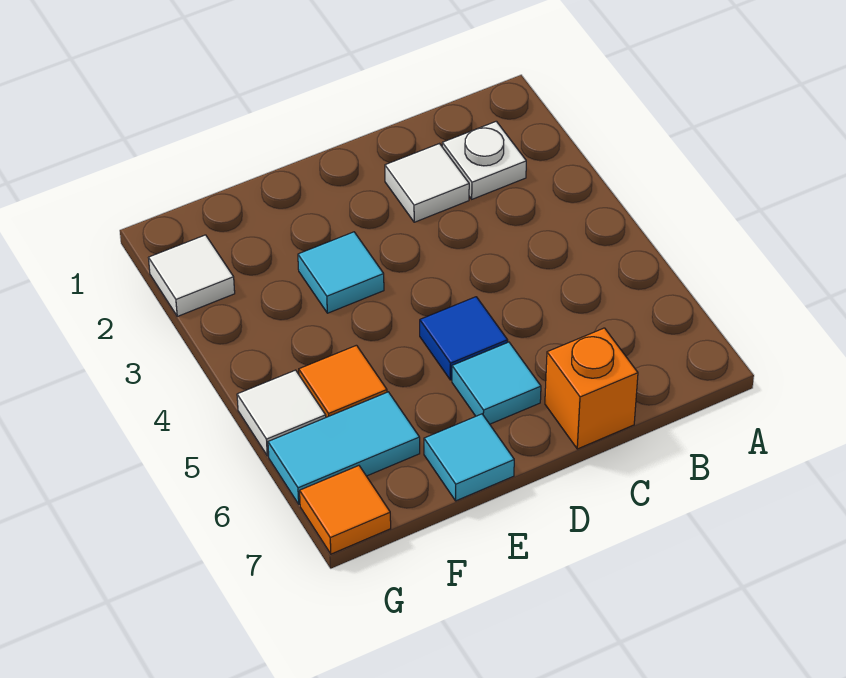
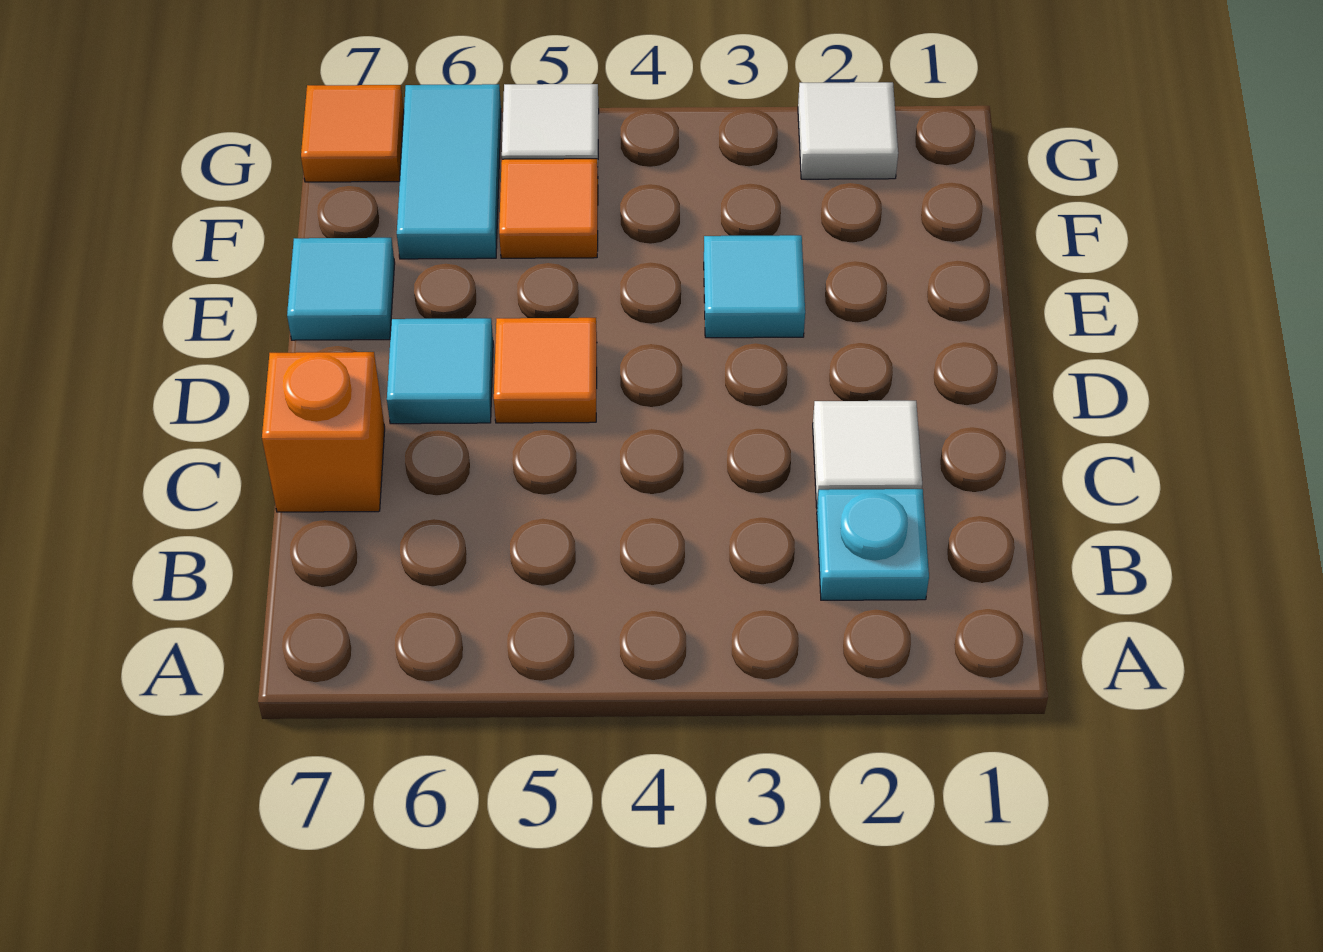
white plate B2 level 1 -> cyan plate B2 level 1
blue tile D5 level 1 -> orange tile D5 level 1

